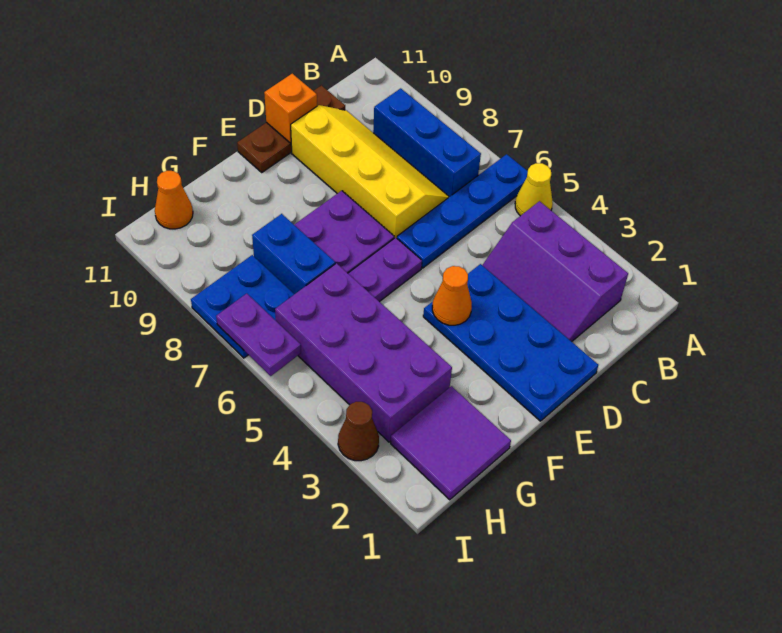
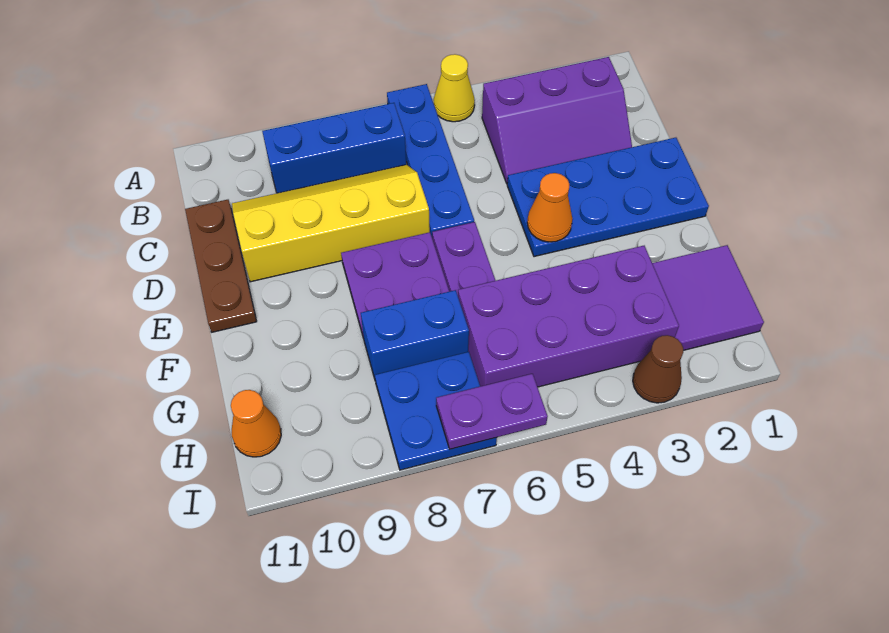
orange brick D11 level 2 -> none

